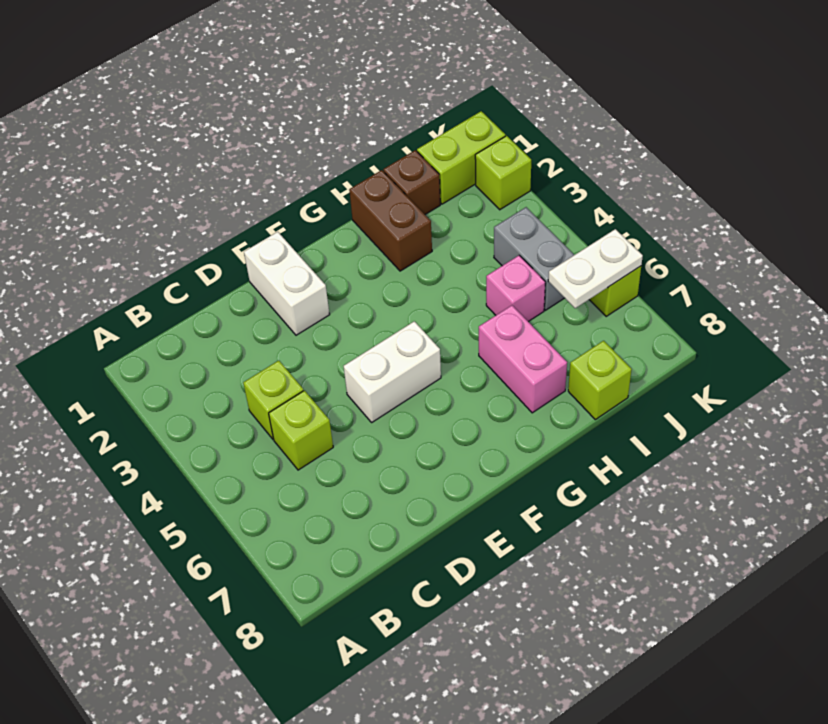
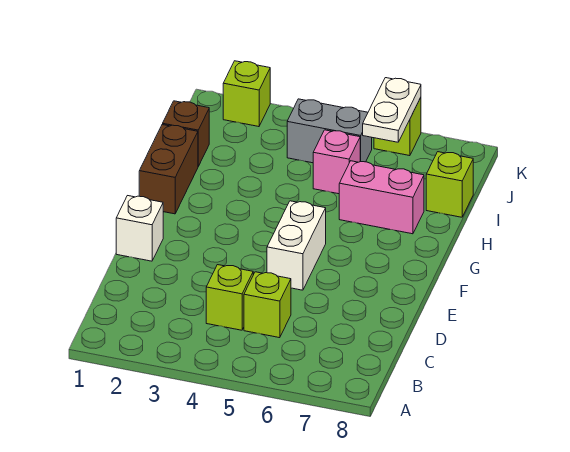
white brick E1:E2 level 1 -> white brick E1 level 1
brown brick H1:H2 level 1 -> brown brick G1:H1 level 1
lime brick J1:K1 level 1 -> none

